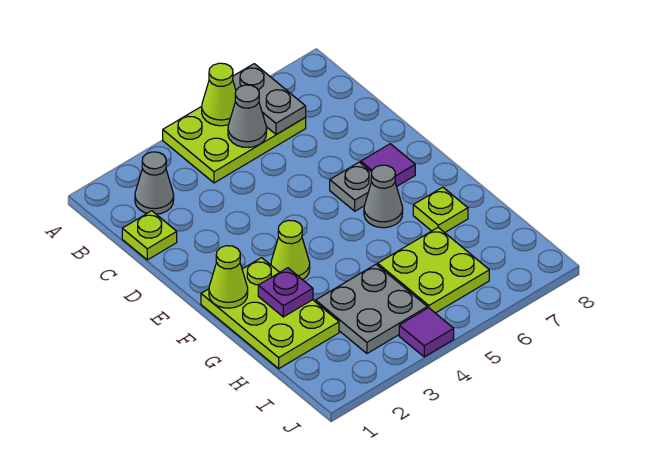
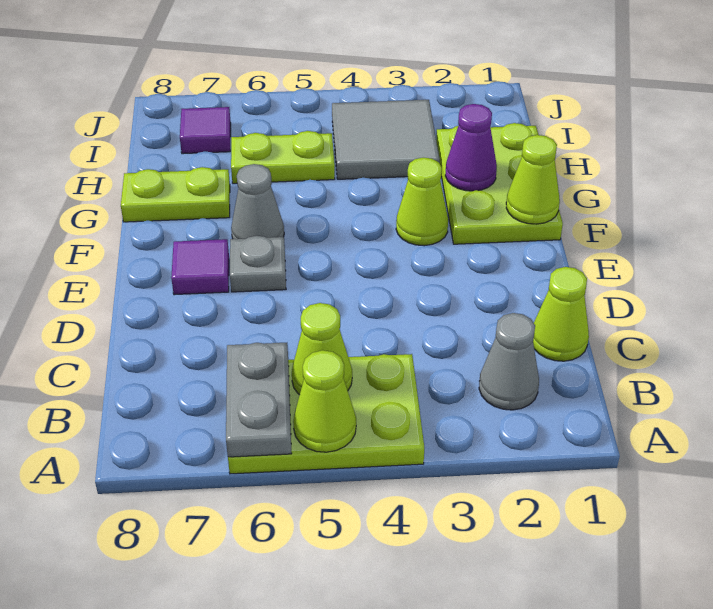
grey cone B5 level 2 -> lime cone B5 level 2
lime plate C1 level 1 -> lime cone C1 level 1
purple plate G2 level 2 -> purple cone G2 level 2
lime plate G7 level 1 -> lime plate G7:G8 level 1
grey plate H3:I4 level 1 -> grey tile H3:I4 level 1
lime plate H5:I6 level 1 -> lime plate H5:H6 level 1
purple tile J4 level 1 -> purple tile I7 level 1

